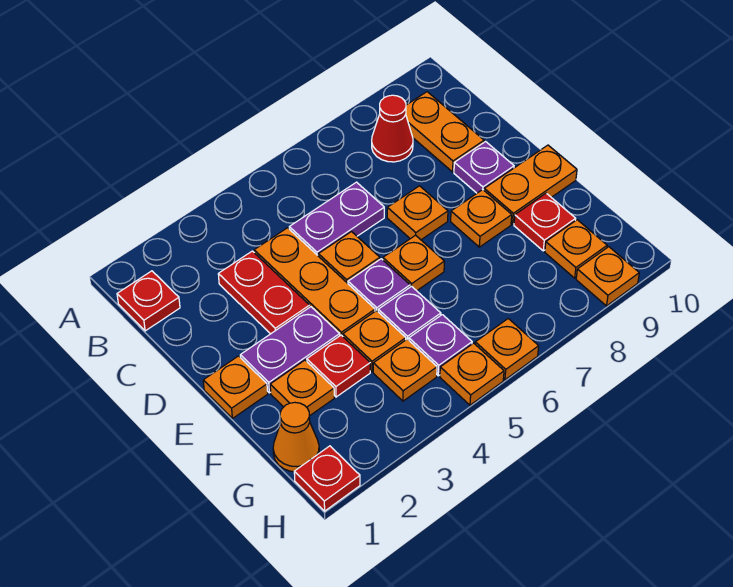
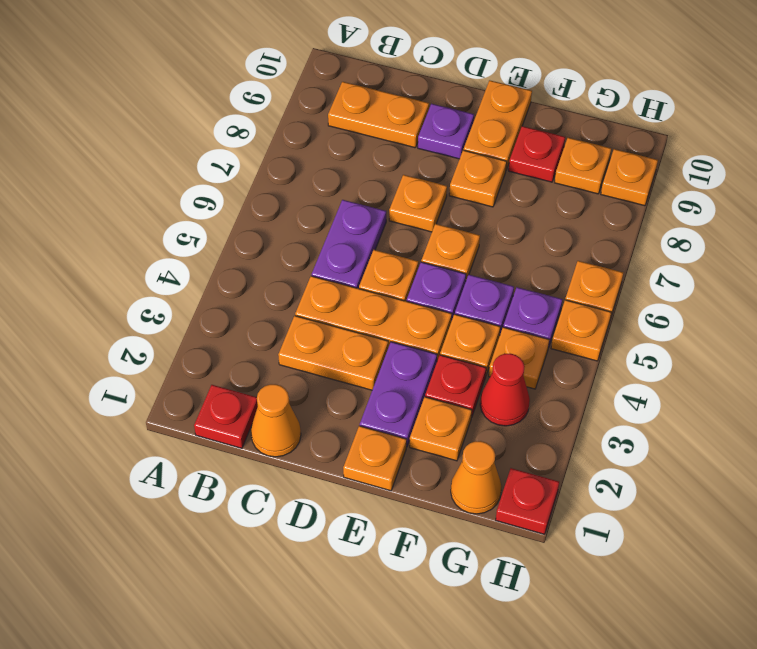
red cone B8 level 1 -> red cone G3 level 1
none -> orange cone C1 level 1
red plate C3:D3 level 1 -> orange plate C3:D3 level 1

